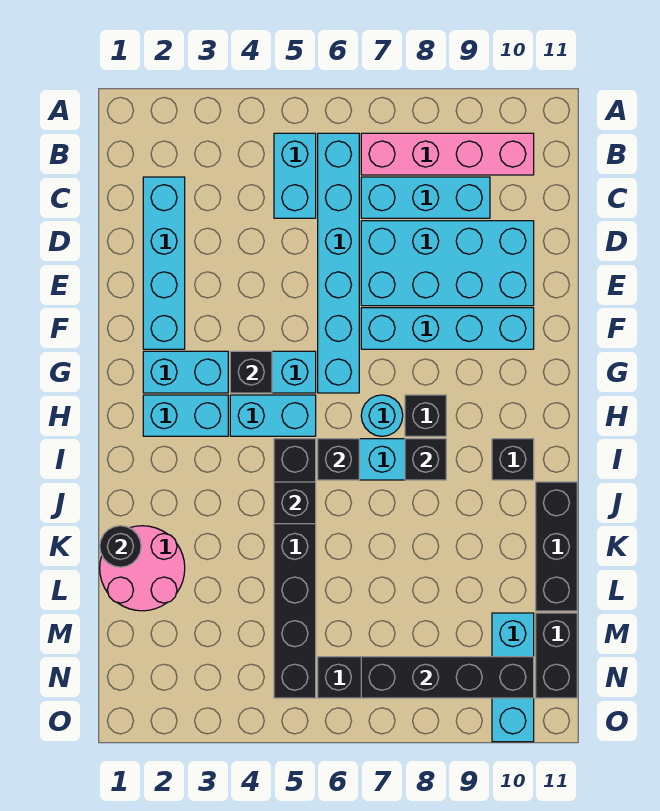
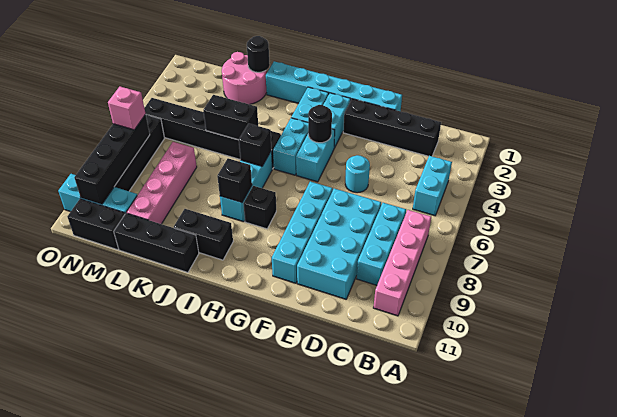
cyan brick B5:C5 level 1 -> cyan brick B4:B5 level 1
cyan brick B6:G6 level 1 -> cyan brick E1:J1 level 1
cyan brick C2:F2 level 1 -> black brick C2:F2 level 1
black brick G4 level 2 -> black round brick G4 level 2
cyan round brick H7 level 1 -> cyan round brick E5 level 1
black brick I10 level 1 -> black brick I10:J10 level 1
black brick J5 level 2 -> black brick J5:K5 level 2
none -> pink brick L7:L10 level 1
none -> pink brick N7 level 3

